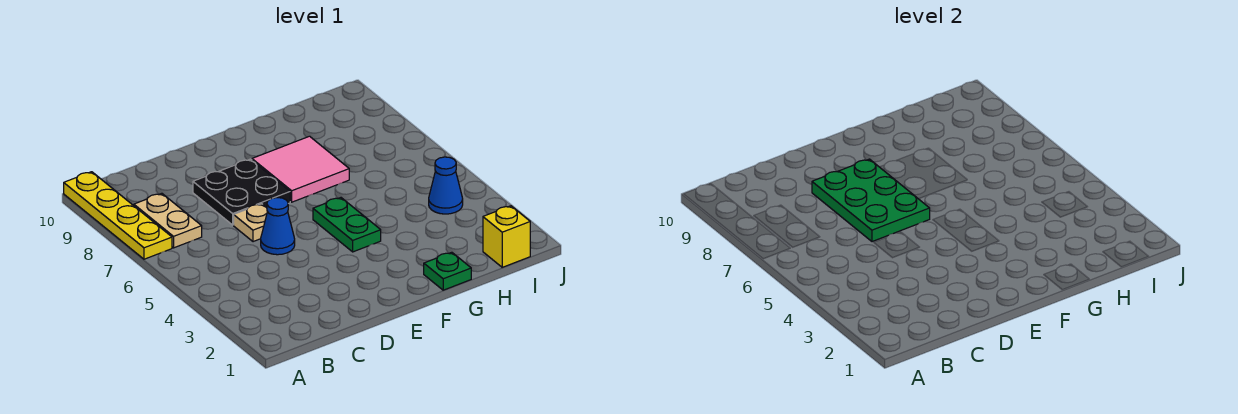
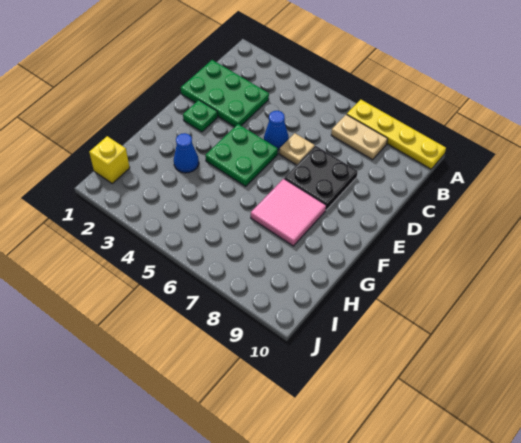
green plate D6:E8 level 2 -> green plate C1:D3 level 1
green plate F4:F5 level 1 -> green plate E4:F5 level 1
green plate G1 level 1 -> green plate E2 level 1
blue cone I4 level 1 -> blue cone G3 level 1

